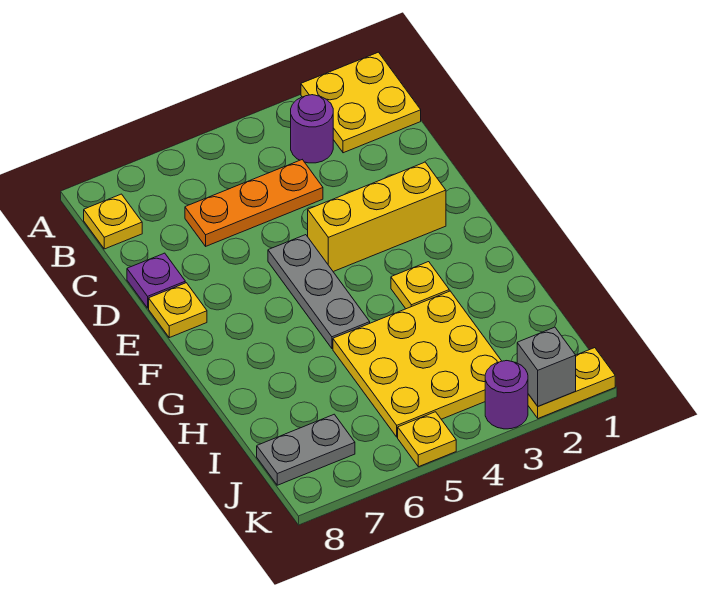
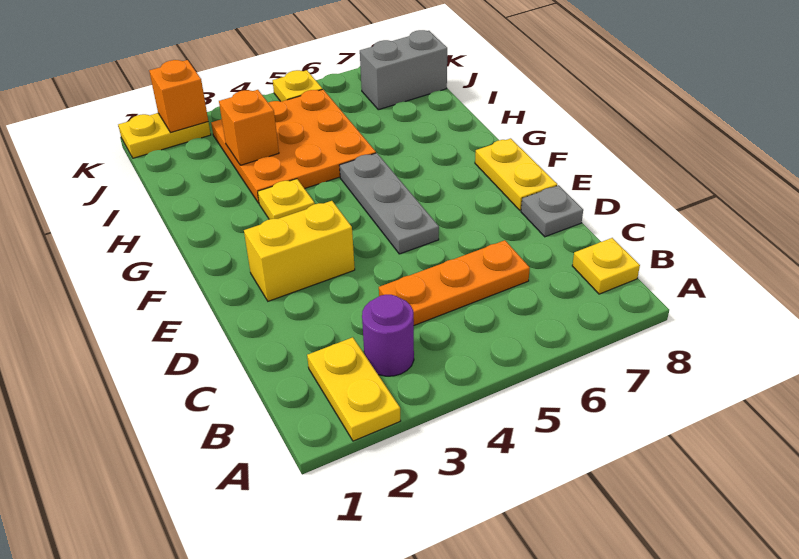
yellow plate A1:B2 level 1 -> yellow plate A2:B2 level 1
purple plate D8 level 1 -> grey plate D8 level 1
yellow brick E2:E4 level 1 -> yellow brick E2:E3 level 1
yellow plate E8 level 1 -> yellow plate E8:F8 level 1
yellow plate H3:J5 level 1 -> orange plate H3:J5 level 1
none -> orange brick I3 level 2
grey plate J7:J8 level 1 -> grey brick J7:J8 level 1
grey brick K2 level 2 -> orange brick K2 level 2
purple round brick K3 level 1 -> none

